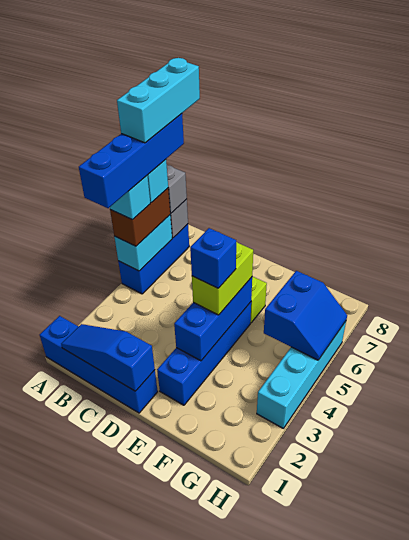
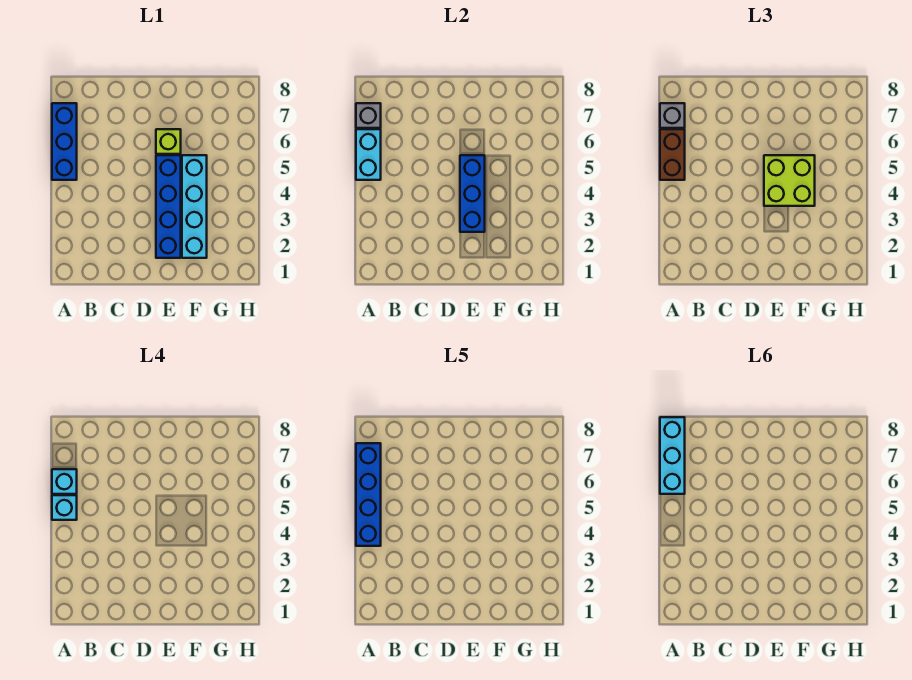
blue brick A1:D1 level 1 -> none
blue slope B1:D1 level 2 top D -> none
lime brick E4:E5 level 3 -> lime brick E4:F5 level 3
blue brick E4 level 4 -> none
blue slope G5:H6 level 2 top G -> none
cyan brick H3:H6 level 1 -> cyan brick F2:F5 level 1

